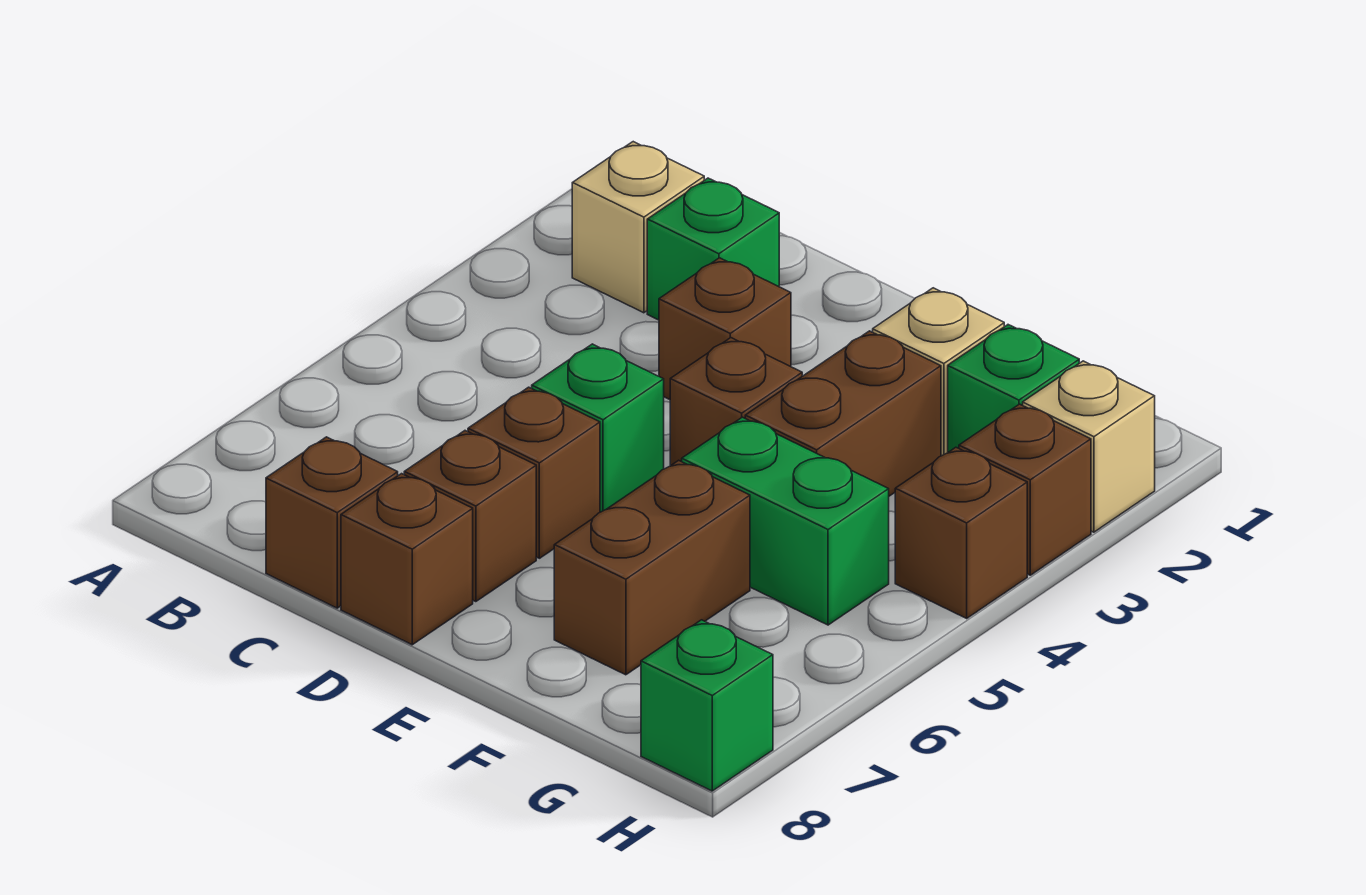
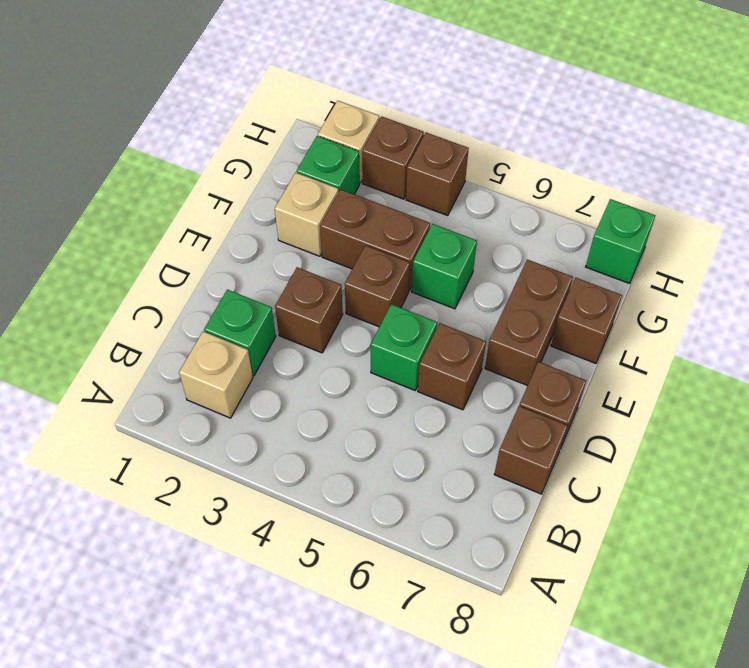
brown brick D7 level 1 -> brown brick F8 level 1
green brick F5:G5 level 1 -> green brick F5 level 1
brown brick F6:F7 level 1 -> brown brick E7:F7 level 1

